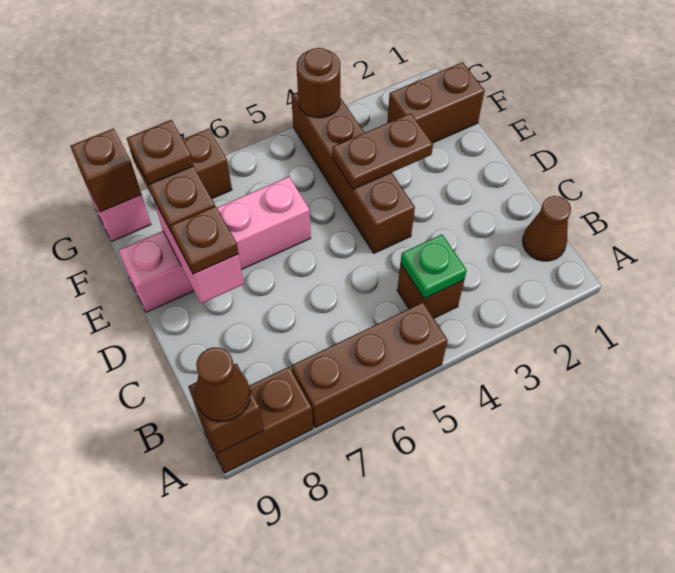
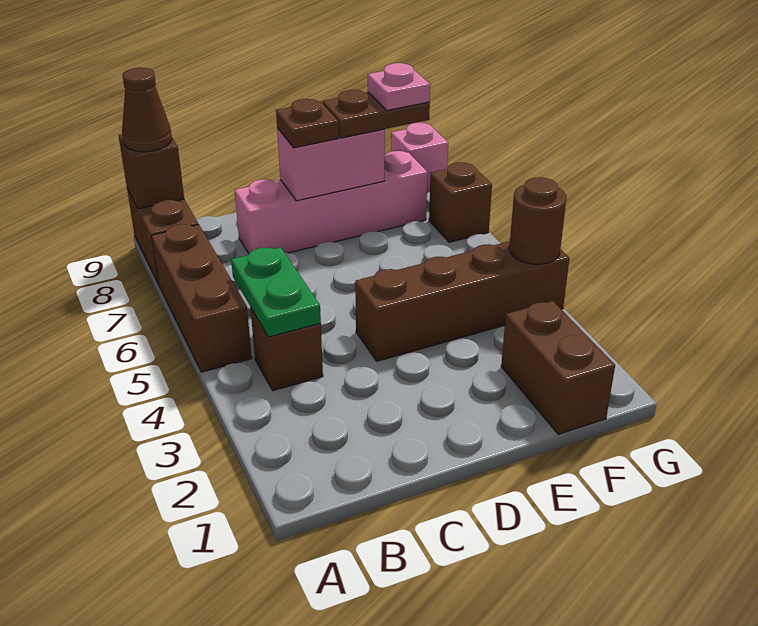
brown cone B1 level 1 -> none
green plate B4 level 2 -> green plate B4:B5 level 2
brown plate E3:E4 level 2 -> none
pink brick E6:E9 level 1 -> pink brick C8:F8 level 1
brown plate F8 level 4 -> pink plate F8 level 4
brown brick G9 level 2 -> none

